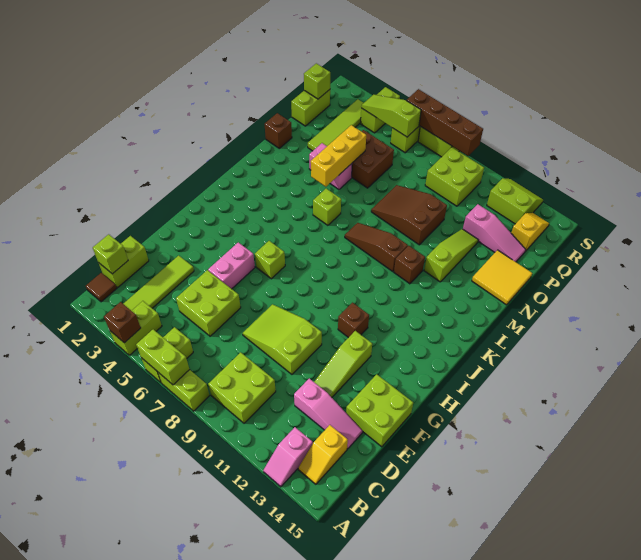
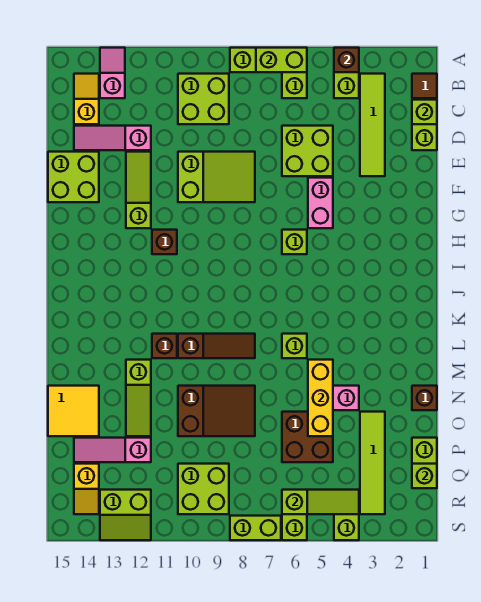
brown brick S6:S9 level 2 -> none

